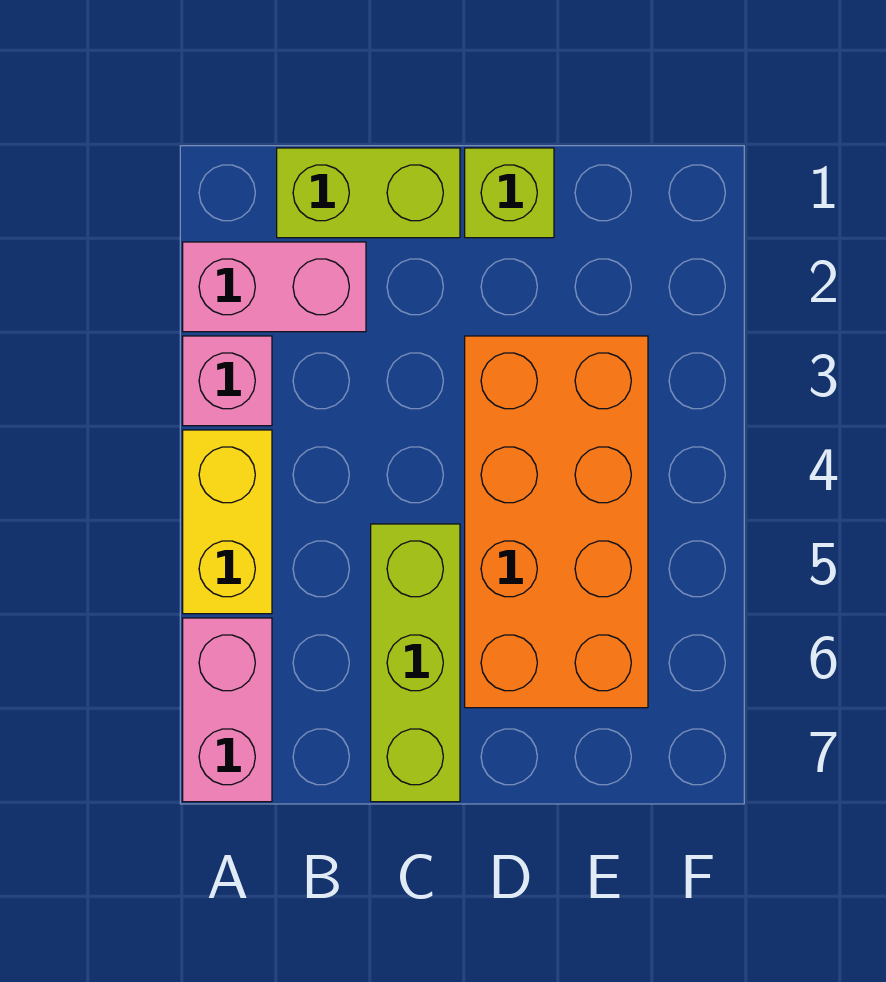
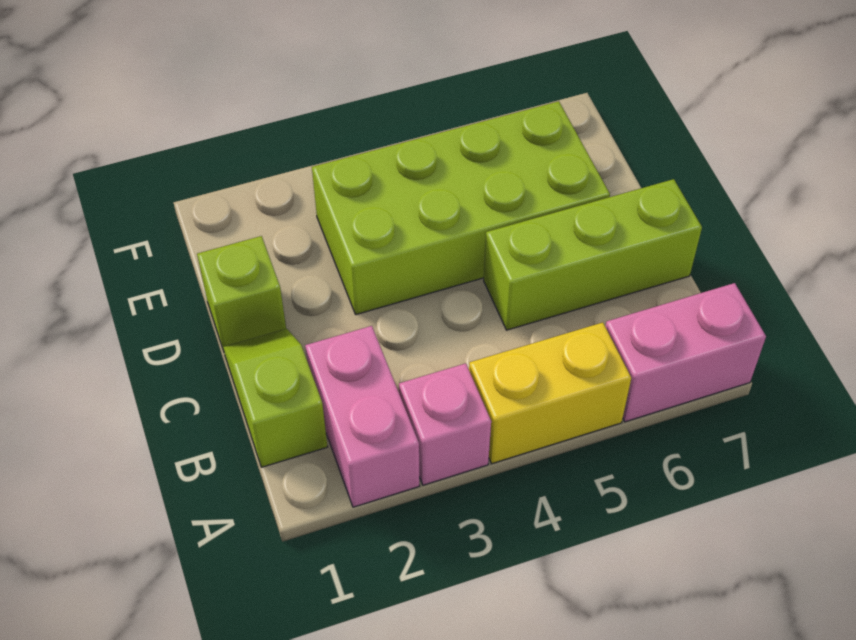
lime brick B1:C1 level 1 -> lime slope B1:C1 level 1 top B
orange brick D3:E6 level 1 -> lime brick D3:E6 level 1

